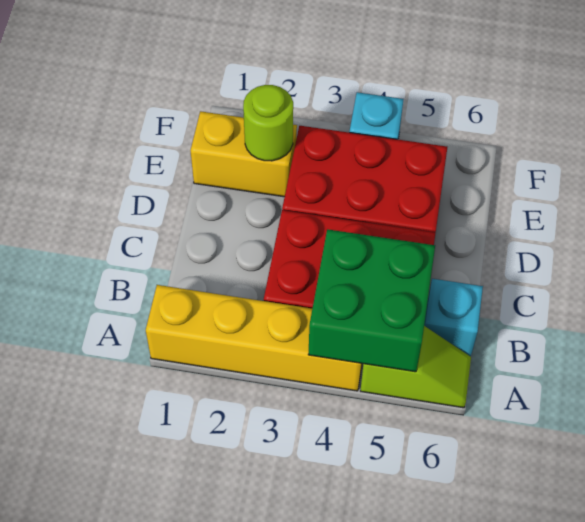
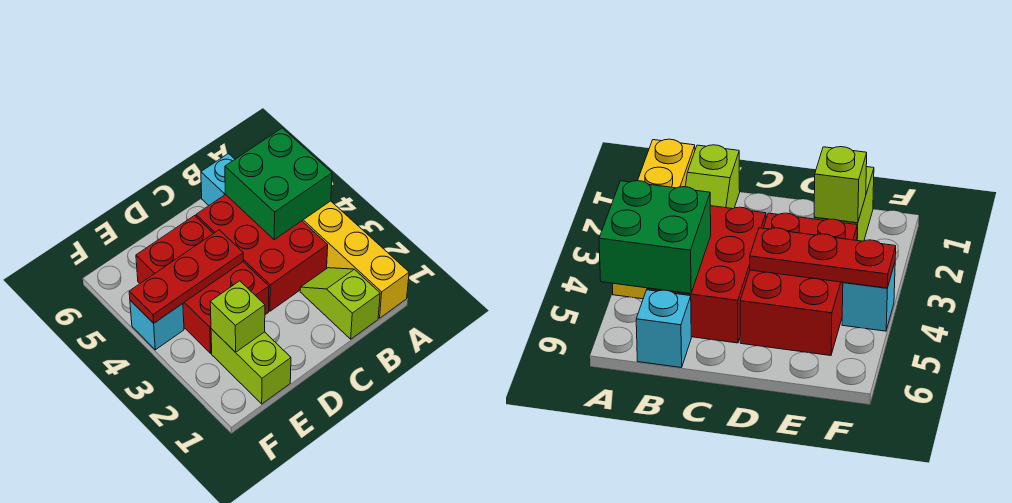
lime slope A5:A6 level 1 top 5 -> lime slope B1:B2 level 1 top 1
none -> red plate D4:F4 level 2
yellow brick E1:E2 level 1 -> lime brick E1:E2 level 1
lime round brick E2 level 2 -> lime brick E2 level 2

